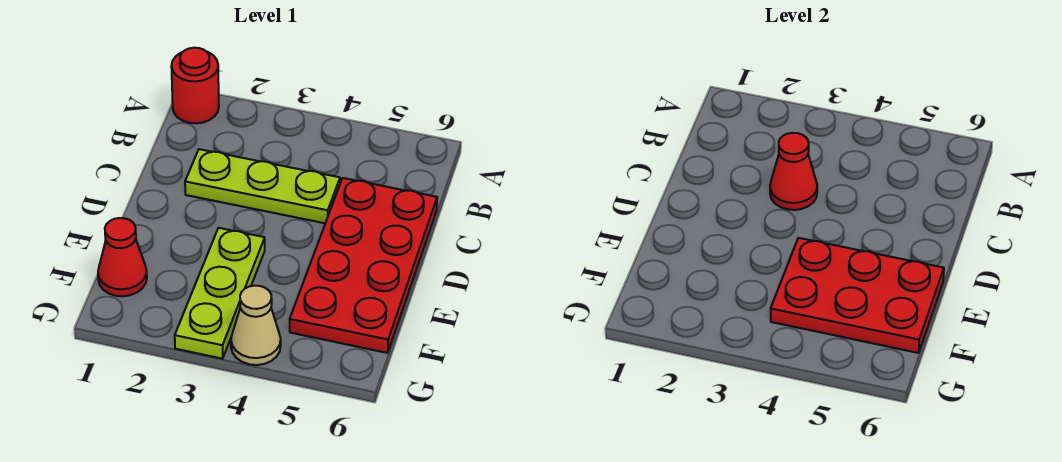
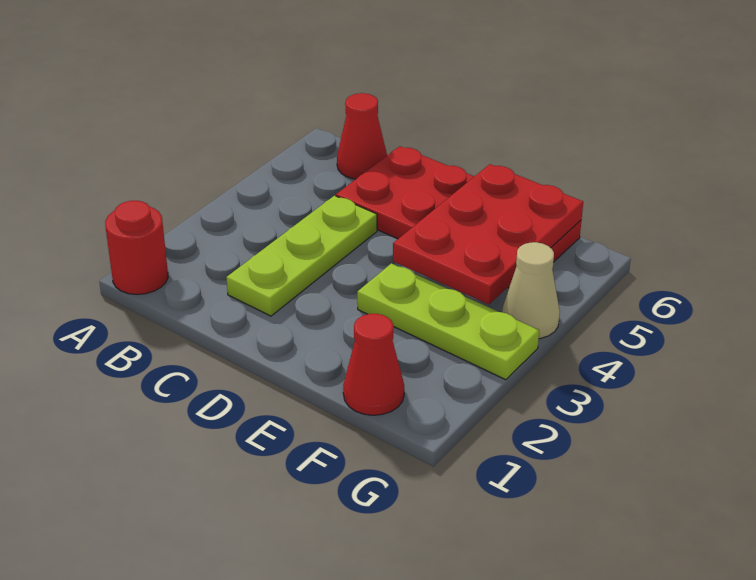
red cone C3 level 2 -> red cone B6 level 1

